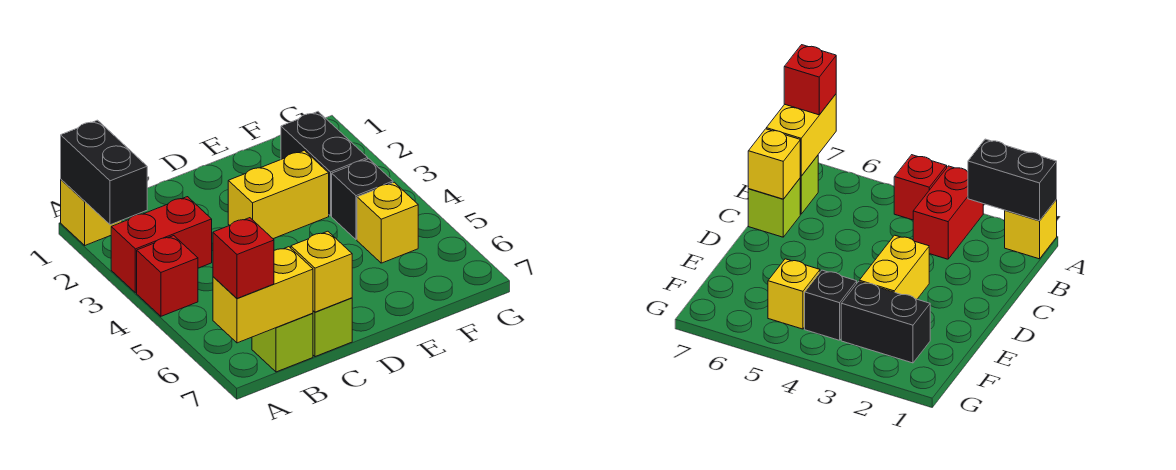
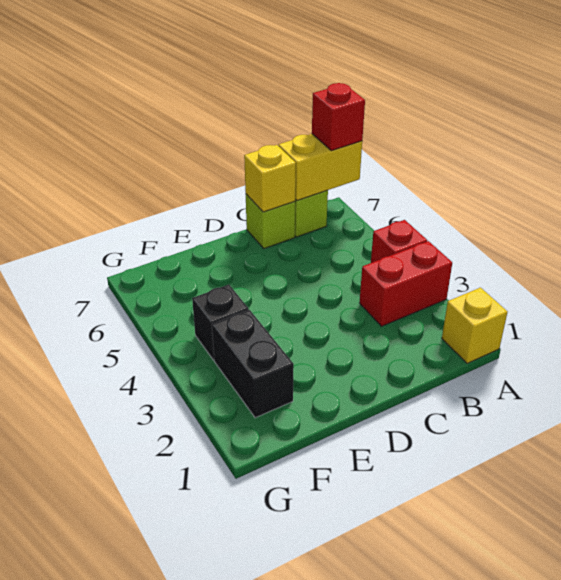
black brick A1:A2 level 2 -> none
yellow brick D3:E3 level 1 -> none
yellow brick F5 level 1 -> none

